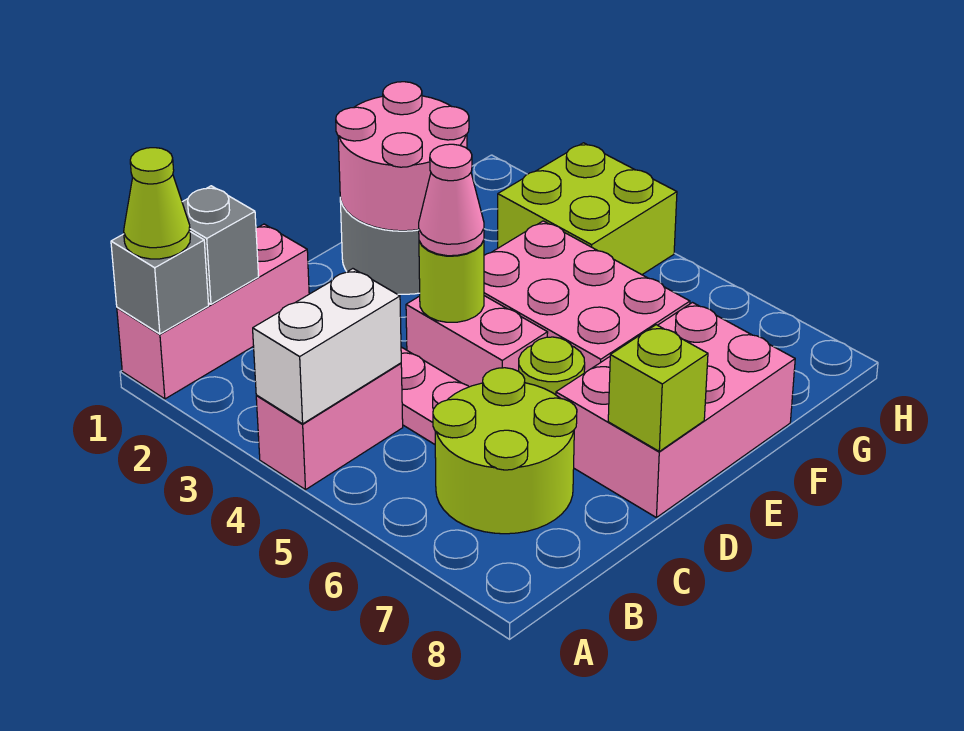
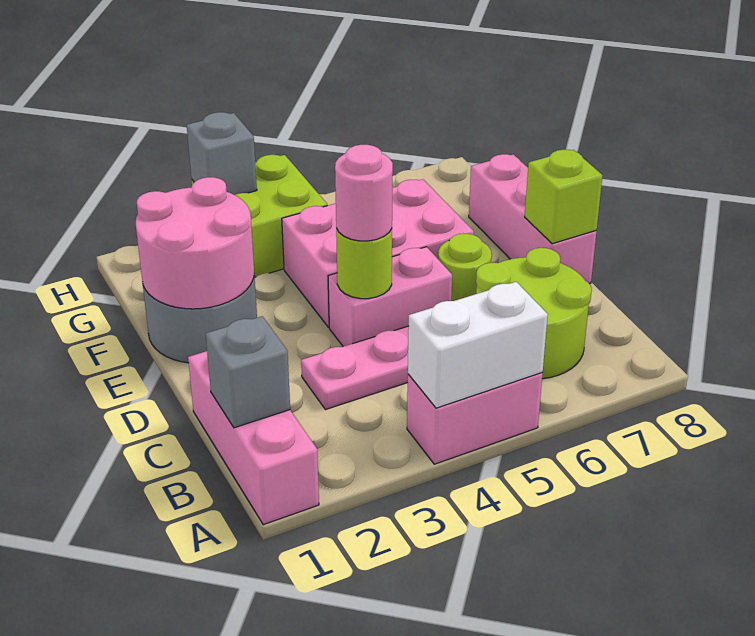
grey brick A1 level 2 -> grey brick H3 level 2
lime cone A1 level 3 -> none
pink brick A4:B4 level 1 -> pink brick A4:A5 level 1
white brick A4:B4 level 2 -> white brick A4:A5 level 2
pink cone D4 level 3 -> pink round brick D4 level 3
pink brick D7:F8 level 1 -> pink brick D8:F8 level 1

